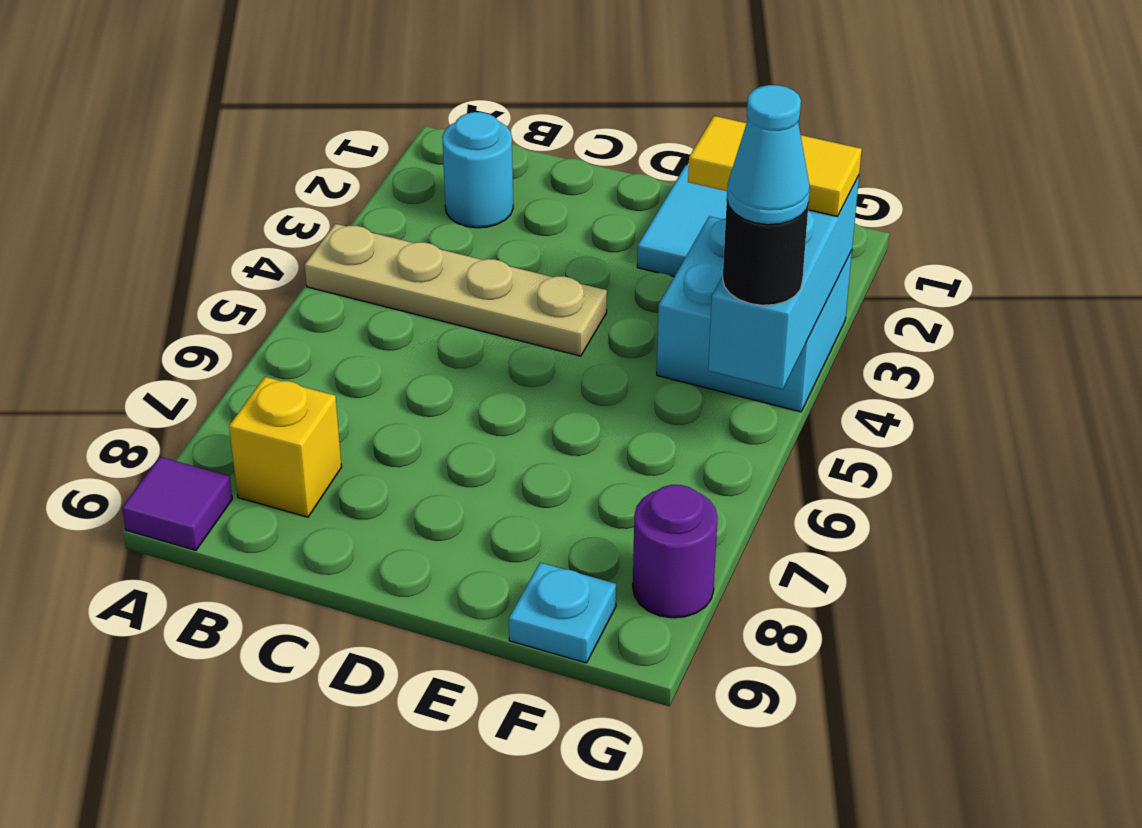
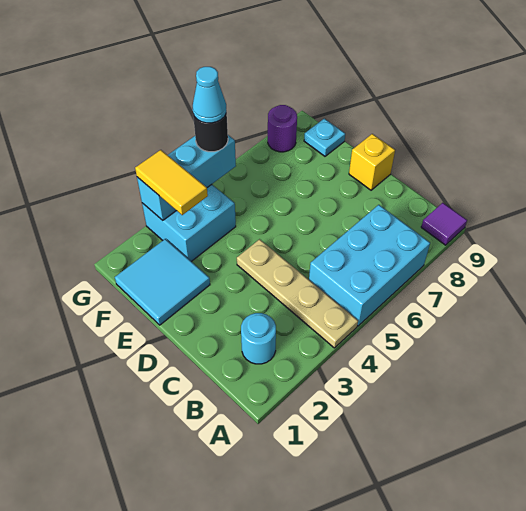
none -> cyan brick A5:B7 level 1
yellow brick B8 level 1 -> yellow brick D9 level 1

